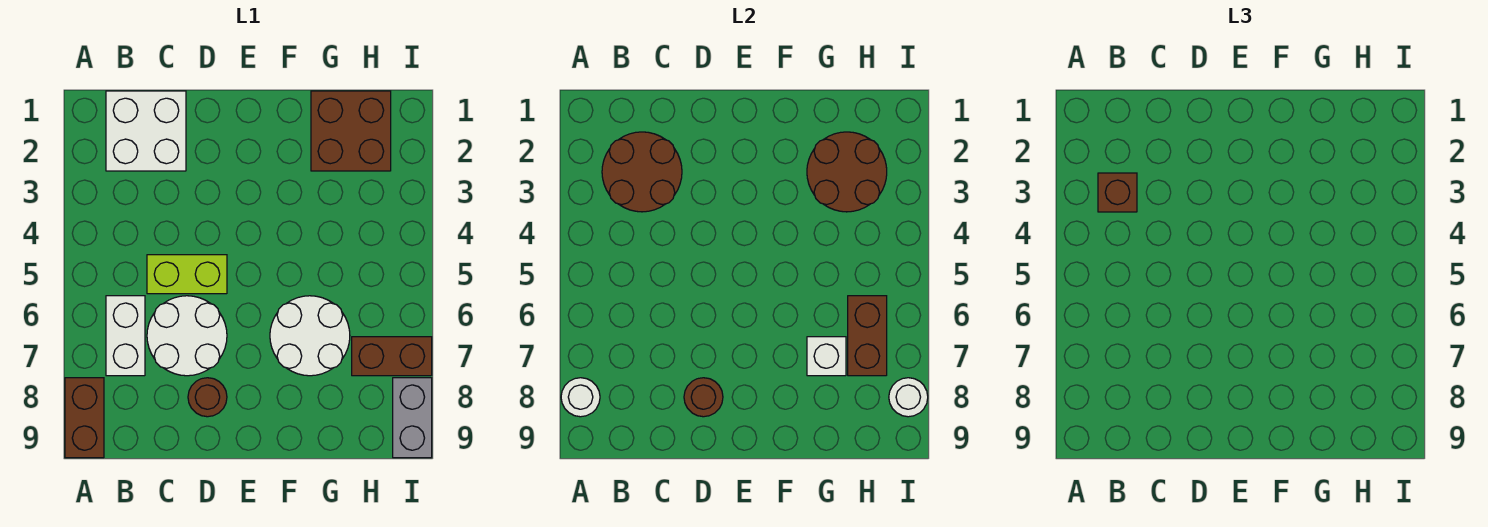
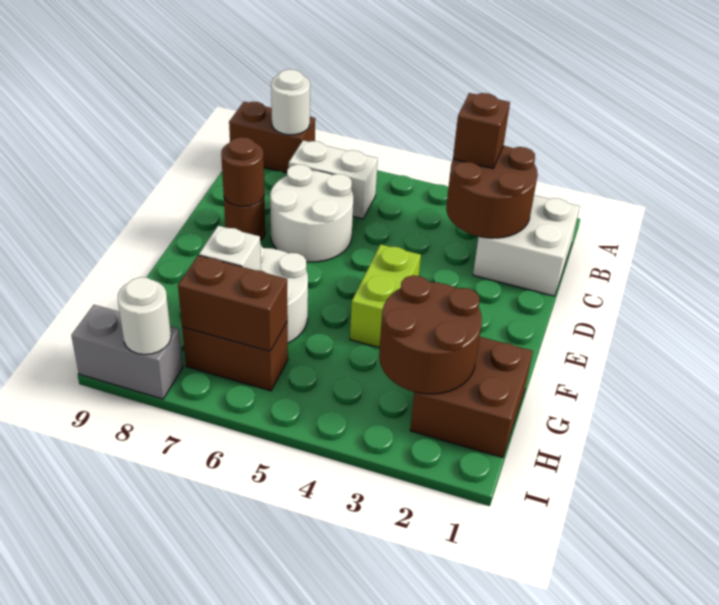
lime brick C5:D5 level 1 -> lime brick E4:F4 level 1
brown brick H7:I7 level 1 -> brown brick H6:H7 level 1

